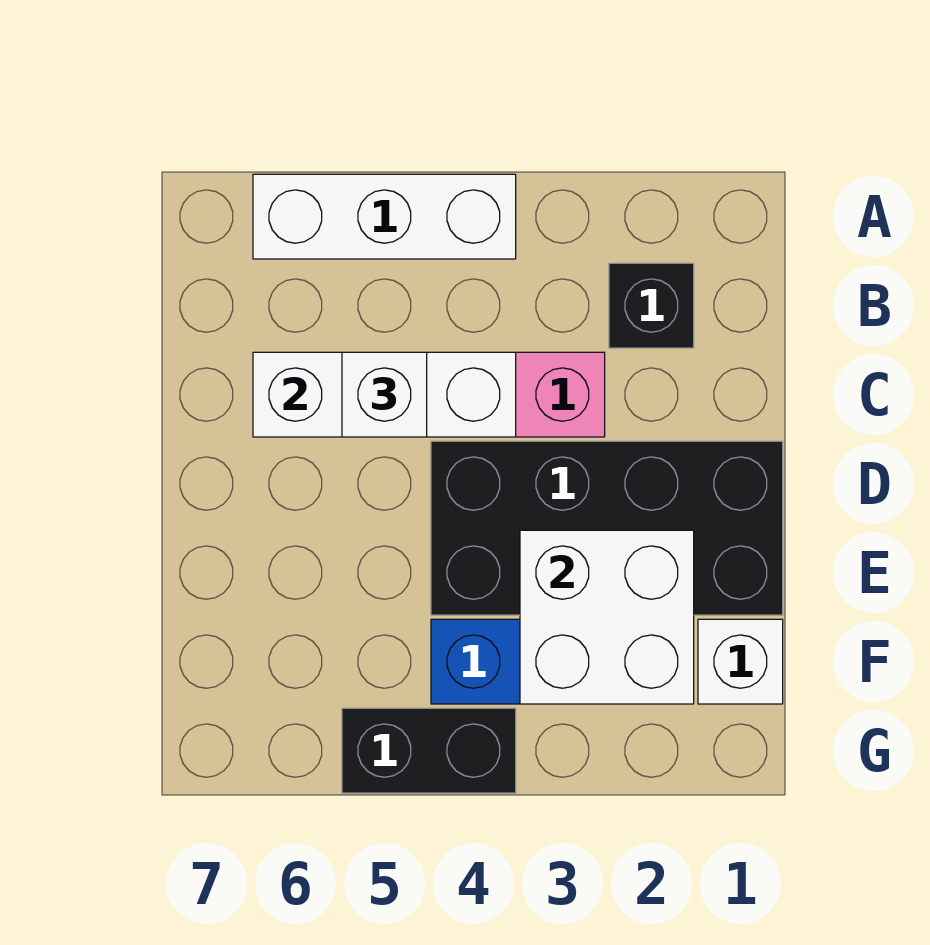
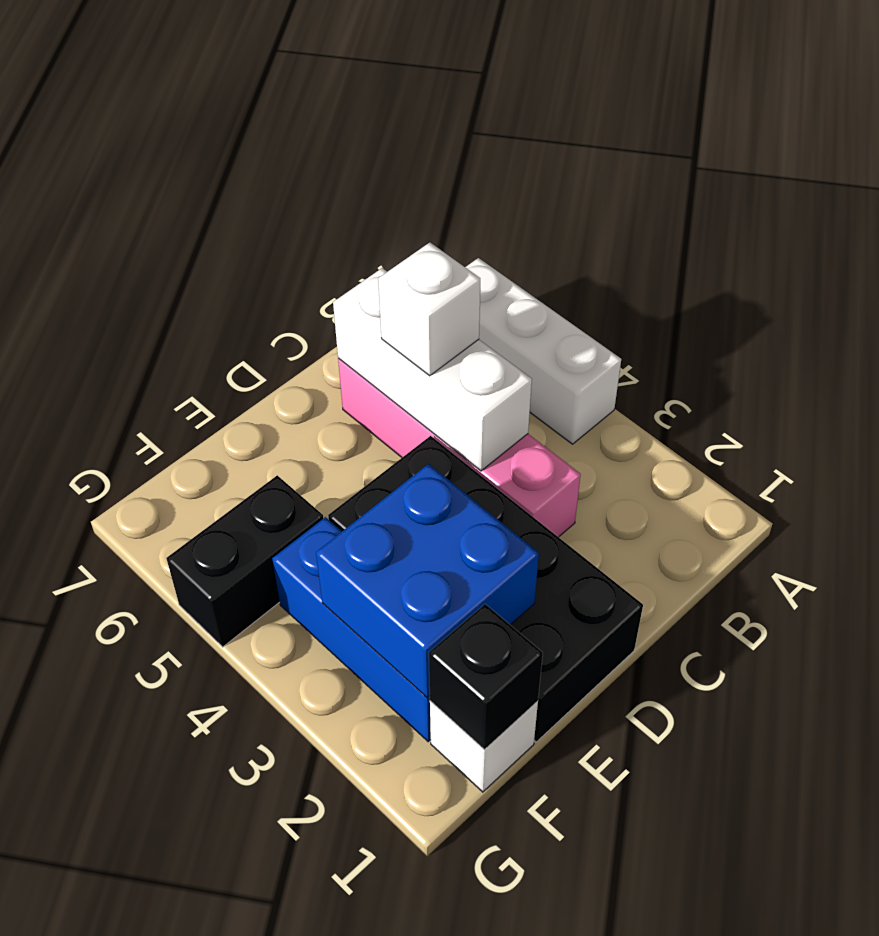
black brick B2 level 1 -> black brick F1 level 2
white brick E2:F3 level 2 -> blue brick E2:F3 level 2
black brick G4:G5 level 1 -> black brick F5:G5 level 1

